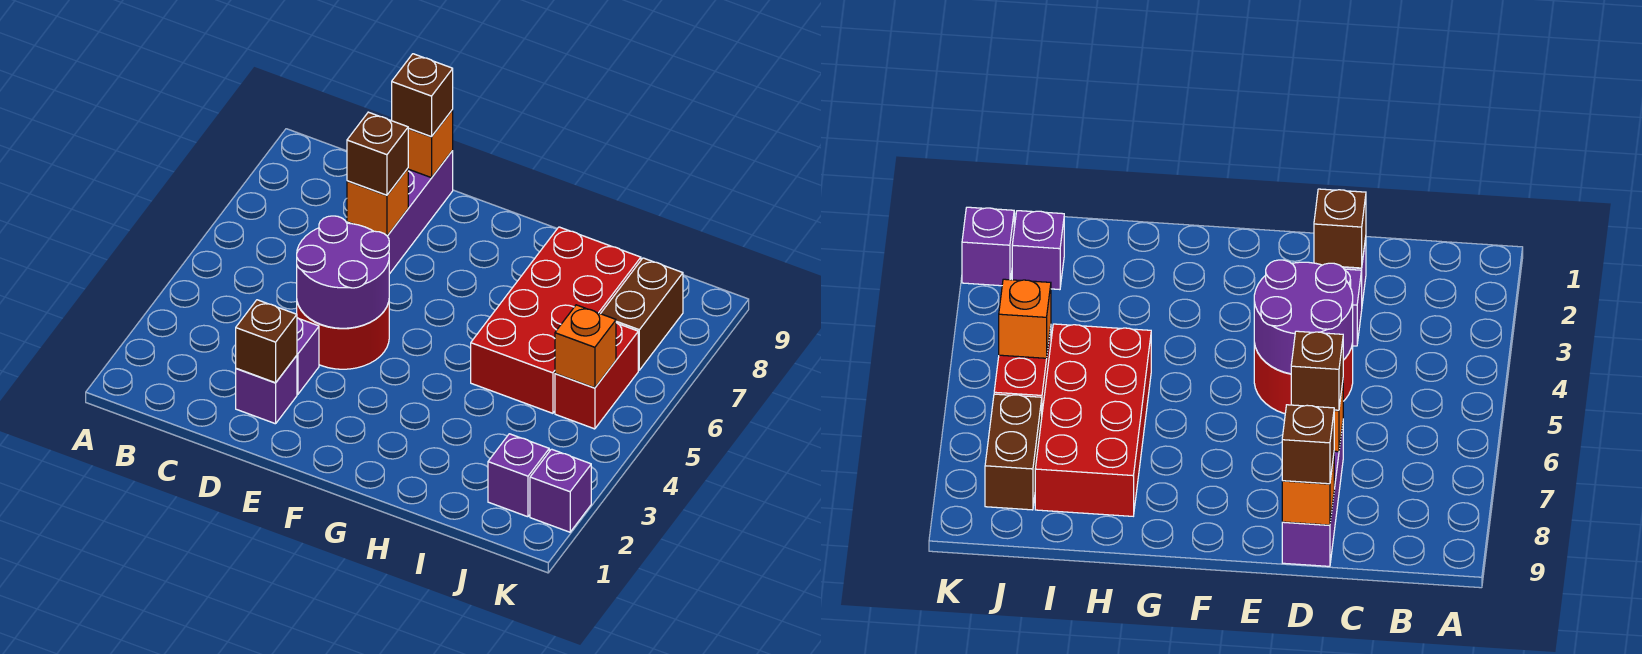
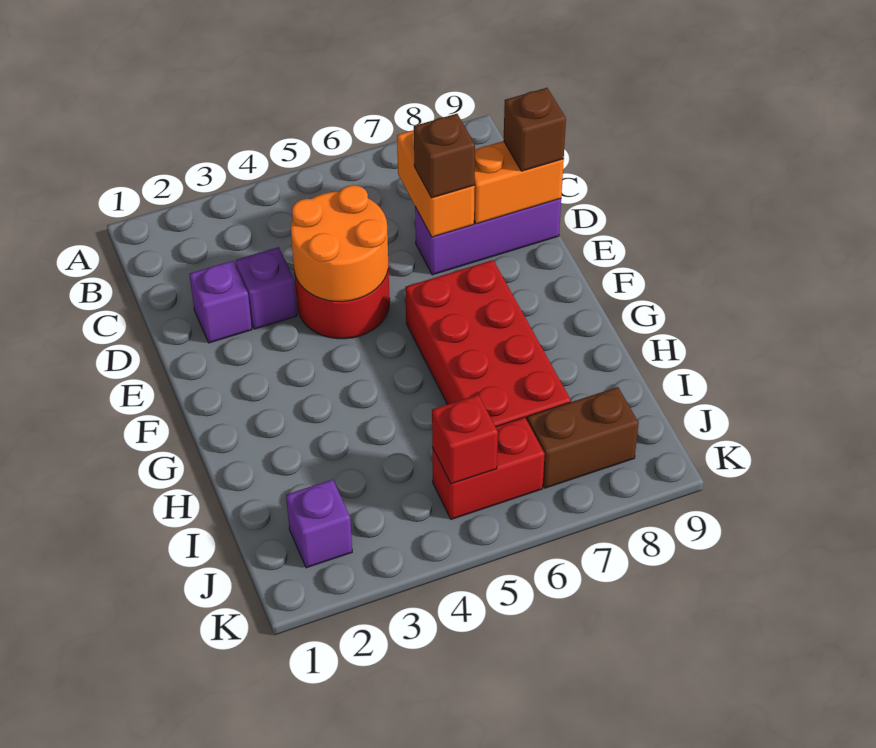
brown brick D2 level 2 -> none
purple round brick D4:E5 level 2 -> orange round brick D4:E5 level 2
orange brick D7 level 2 -> orange brick C7:D7 level 2
orange brick D9 level 2 -> orange brick D8:D9 level 2
red brick H5:I8 level 1 -> red brick F6:I7 level 1
orange brick J5 level 2 -> red brick J5 level 2
purple brick K2 level 1 -> none

